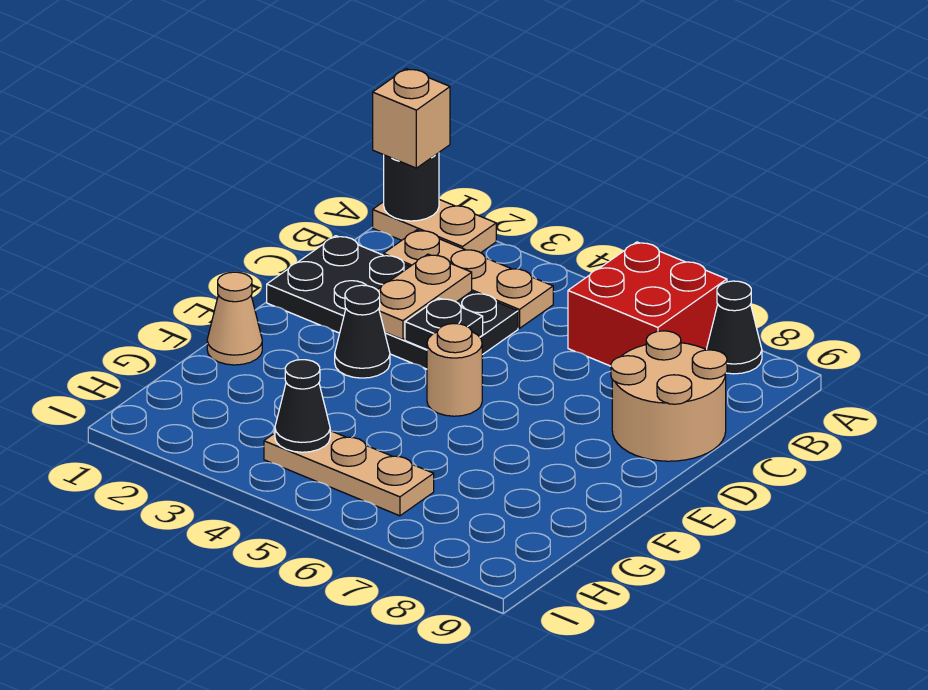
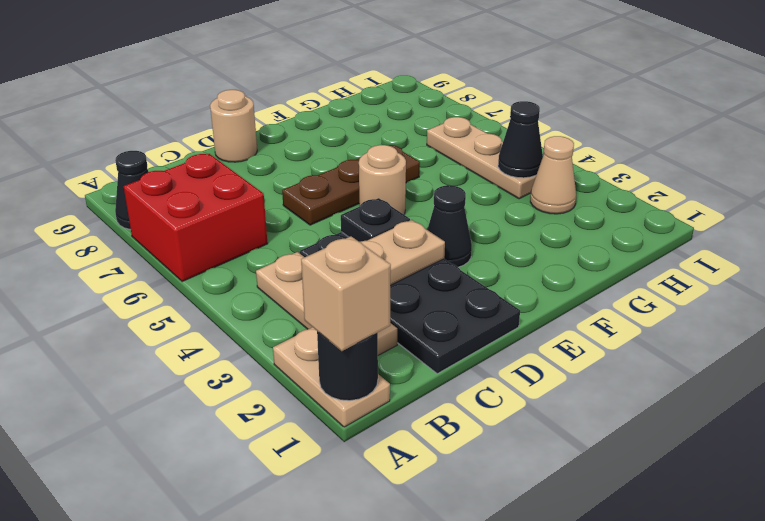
tan round brick C8:D9 level 1 -> tan round brick D9 level 1
none -> brown plate D6:F6 level 1
tan cone F1 level 1 -> tan cone H3 level 1

